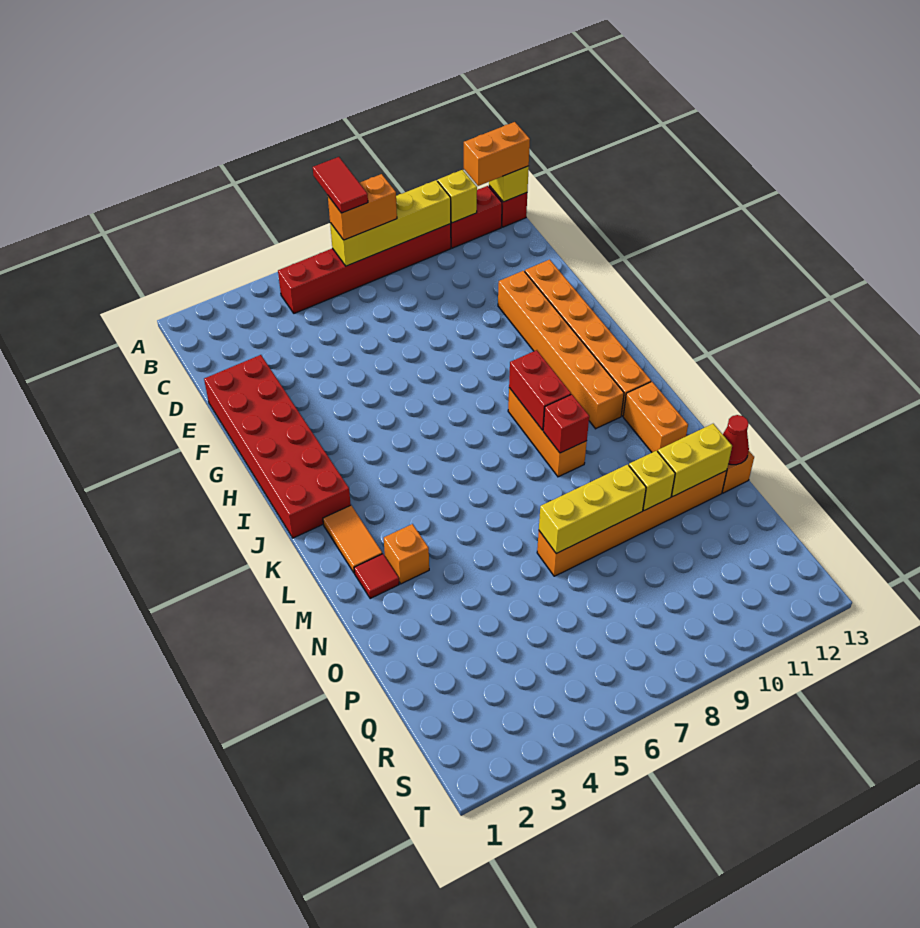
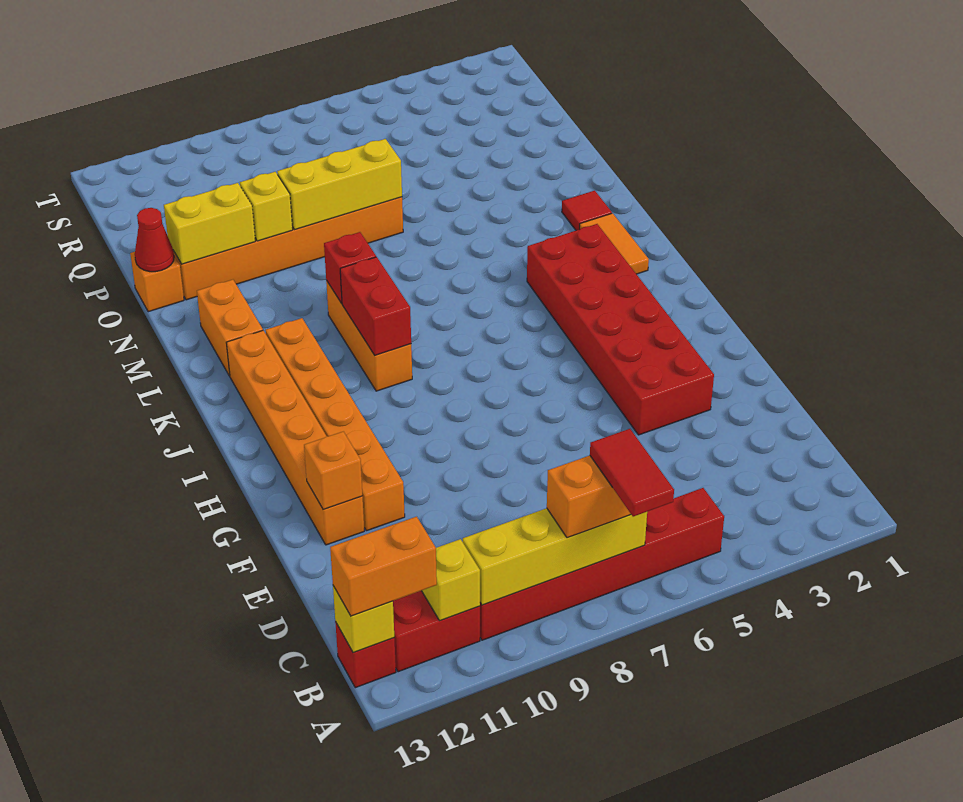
red brick E1:J2 level 1 -> red brick F3:K4 level 1
orange brick M3 level 1 -> orange brick F12 level 2

